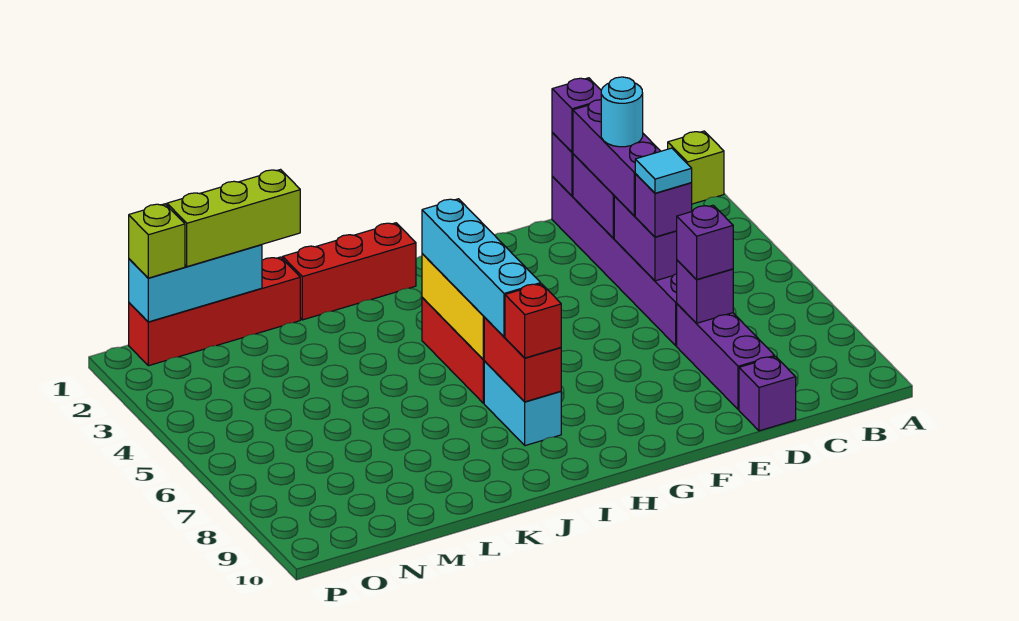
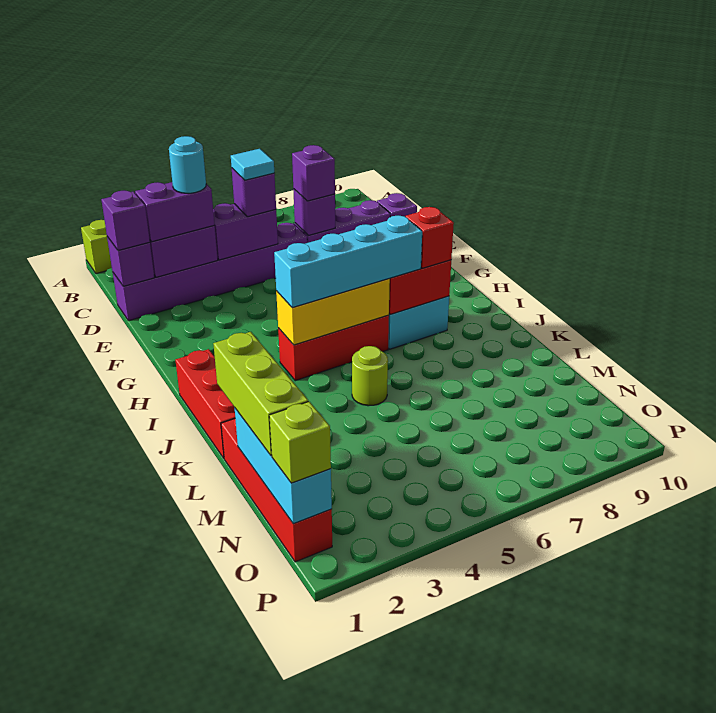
purple brick D2:D4 level 3 -> purple brick D2:D3 level 3
none -> lime round brick K5 level 1

